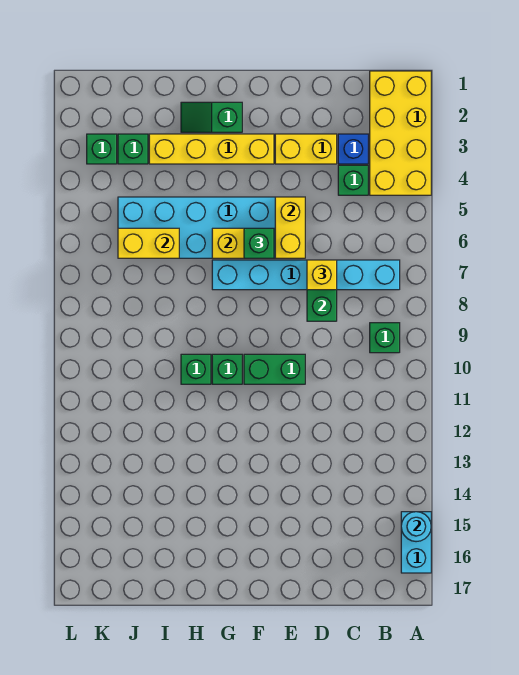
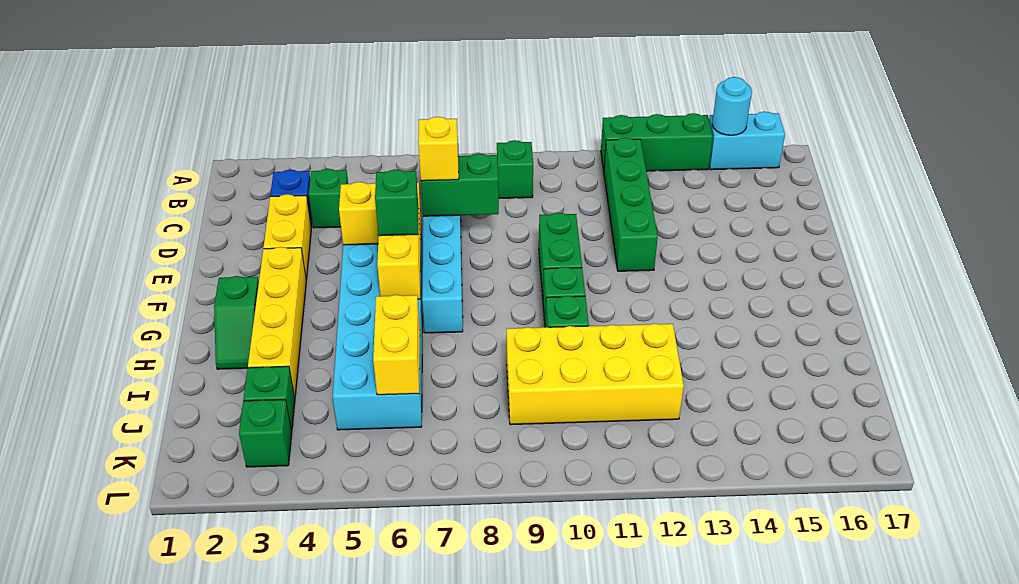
yellow brick A1:B4 level 1 -> yellow brick I9:J12 level 1
none -> green brick A12:A14 level 1
none -> green brick B12:E12 level 1

